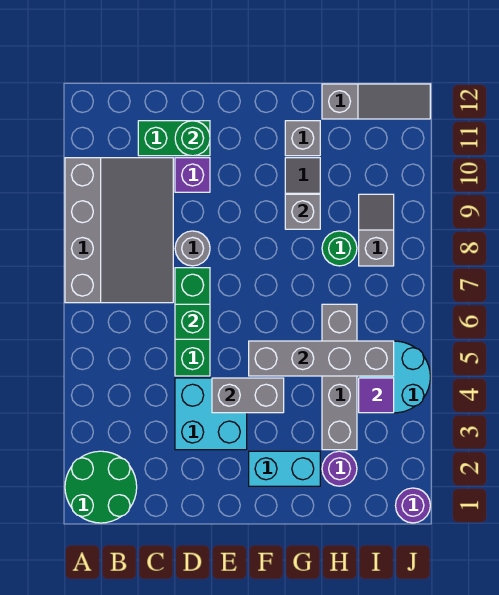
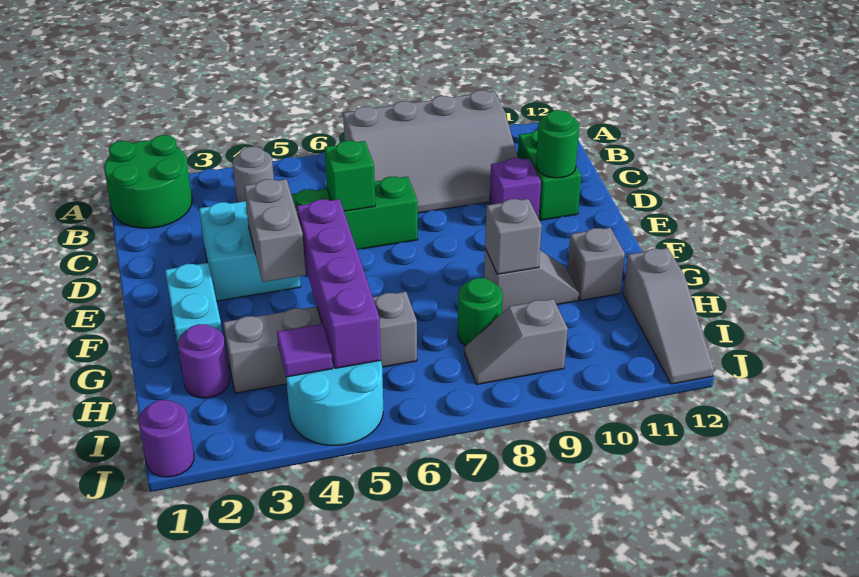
grey round brick D8 level 1 -> grey round brick B4 level 1
grey brick F5:I5 level 2 -> purple brick F5:I5 level 2
grey slope I8:I9 level 1 top 8 -> grey slope I8:I9 level 1 top 9

